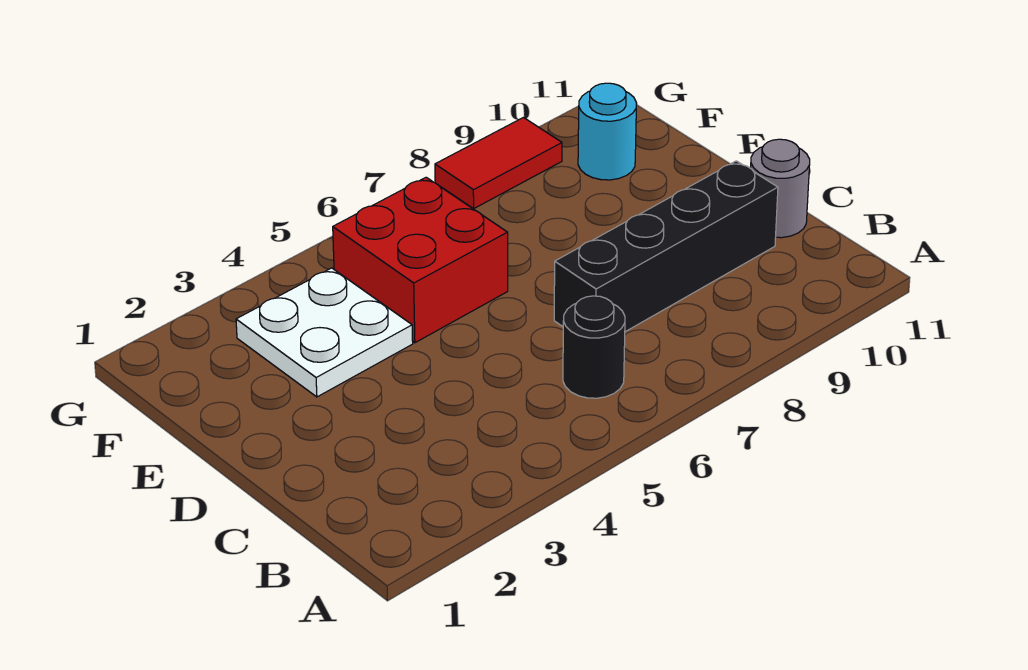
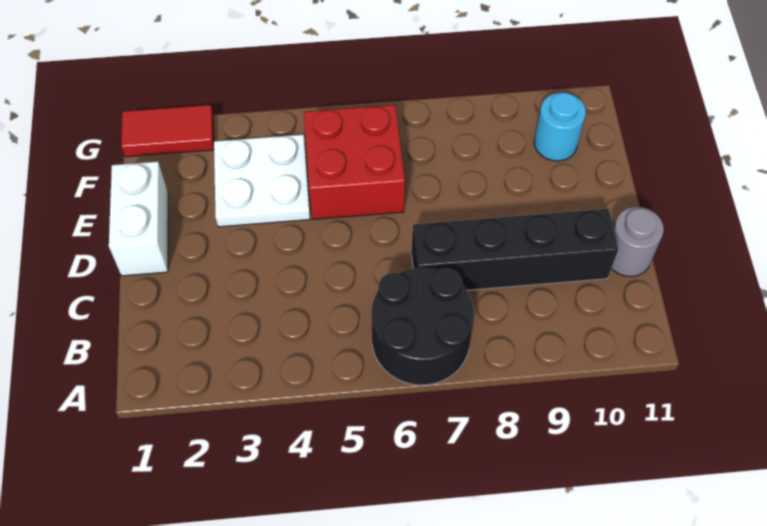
black round brick B6 level 1 -> black round brick A6:B7 level 1
none -> white brick D1:E1 level 1
red tile G8:G9 level 1 -> red tile G1:G2 level 1

